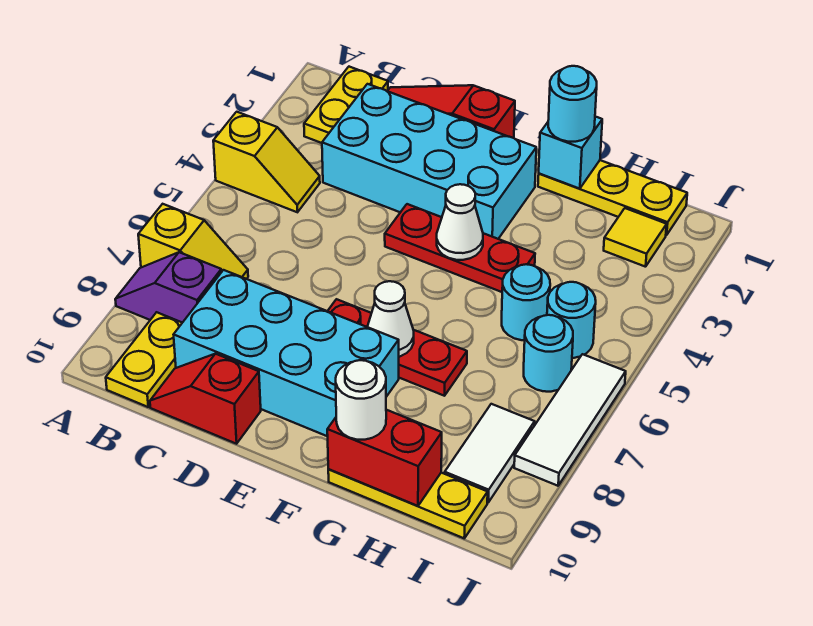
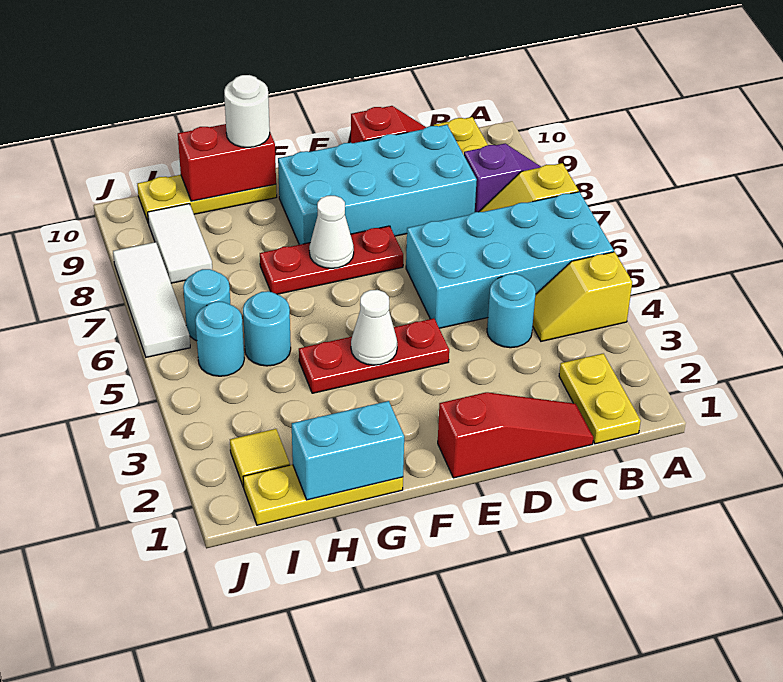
cyan brick C2:F3 level 1 -> cyan brick A5:D6 level 1
cyan brick G1 level 2 -> cyan brick G1:H1 level 2
cyan round brick G1 level 3 -> cyan round brick C4 level 1

